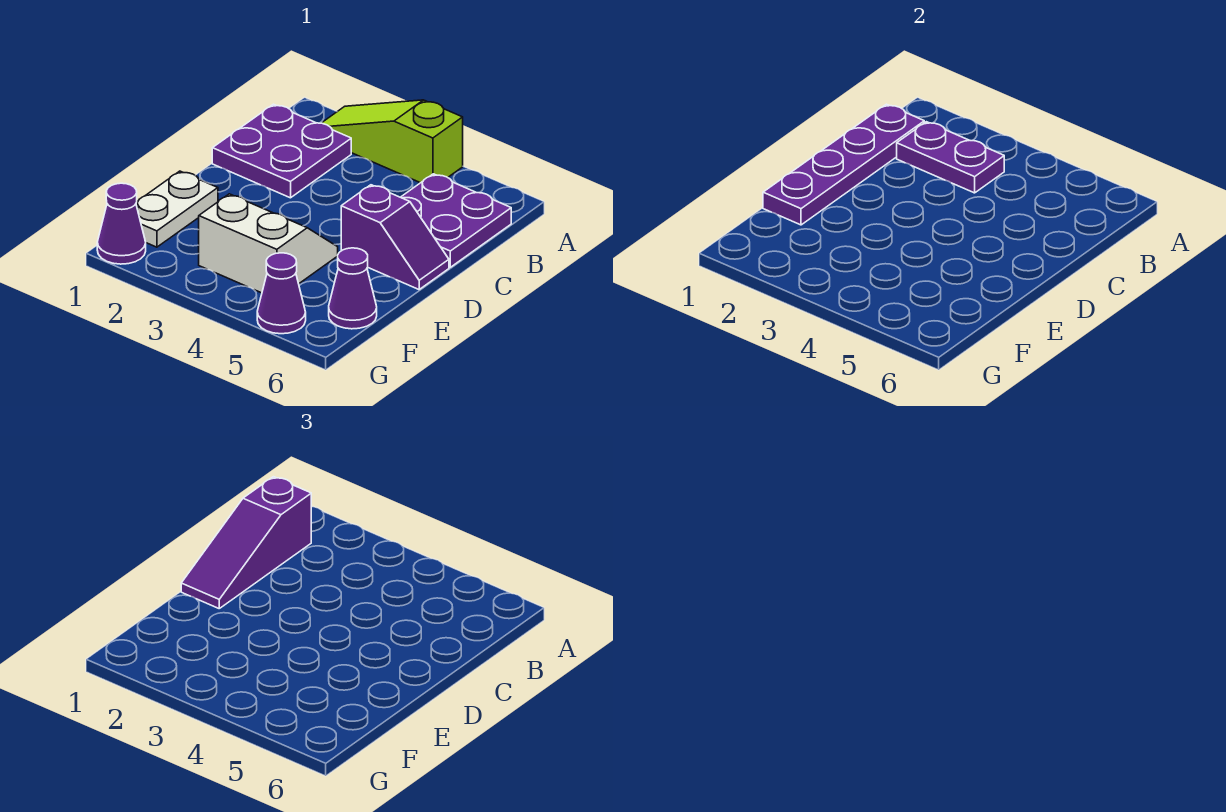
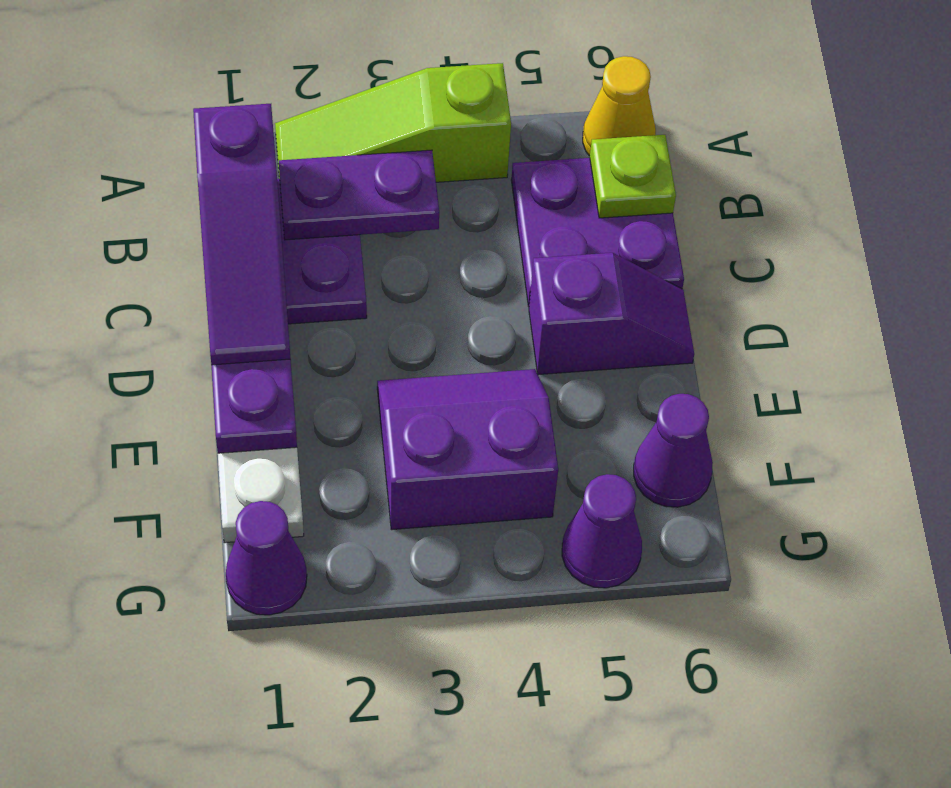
none -> yellow cone A6 level 1
none -> lime plate B6 level 2
white slope E3:F4 level 1 top F -> purple slope E3:F4 level 1 top F

